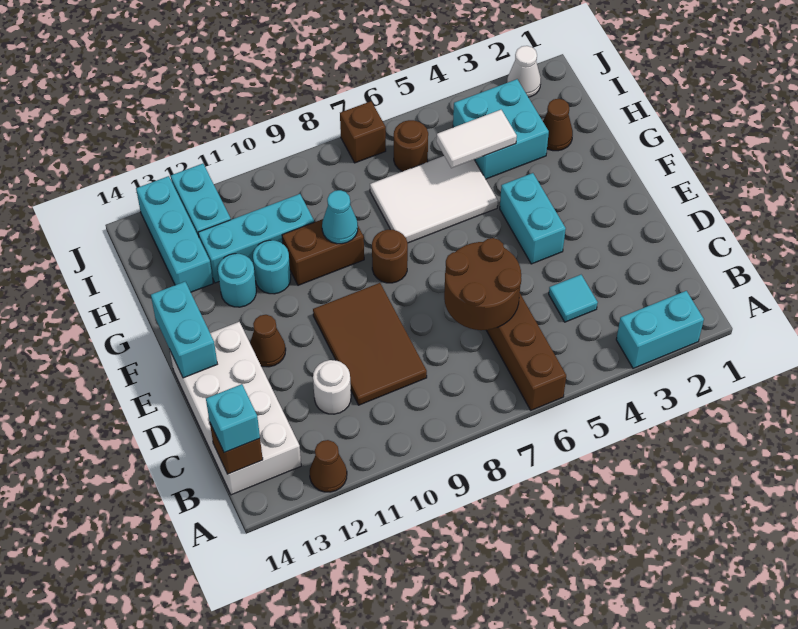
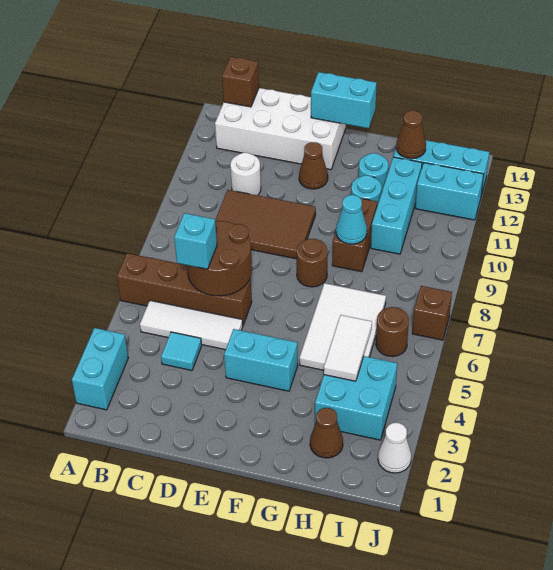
brown cone A12 level 1 -> brown cone H13 level 2
none -> white tile B5:D5 level 1
cyan brick B14 level 3 -> cyan brick C6 level 3

